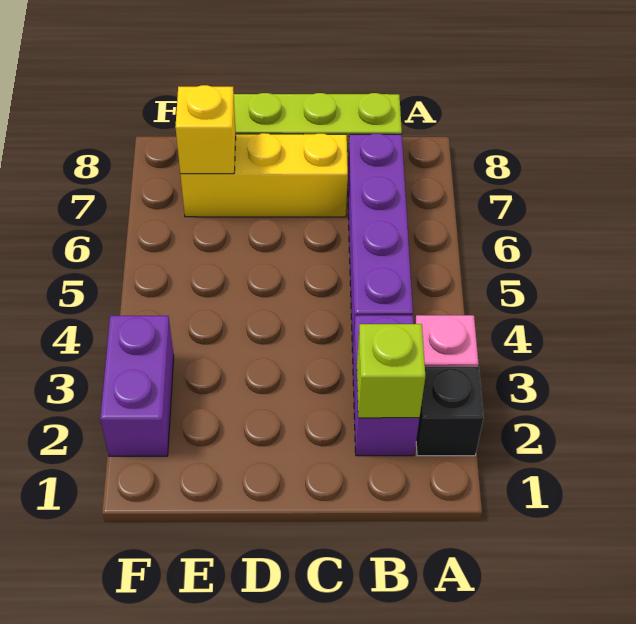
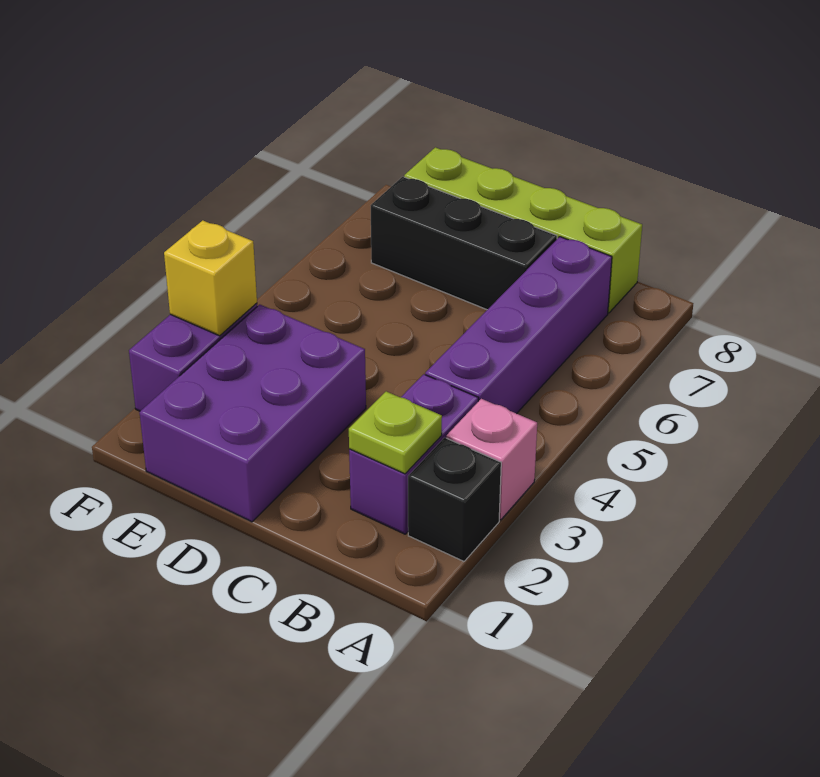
lime brick B2 level 2 -> lime plate B2 level 2
yellow brick C7:E7 level 1 -> black brick C7:E7 level 1
none -> purple brick D1:E3 level 1
yellow brick E7 level 2 -> yellow brick F3 level 2

